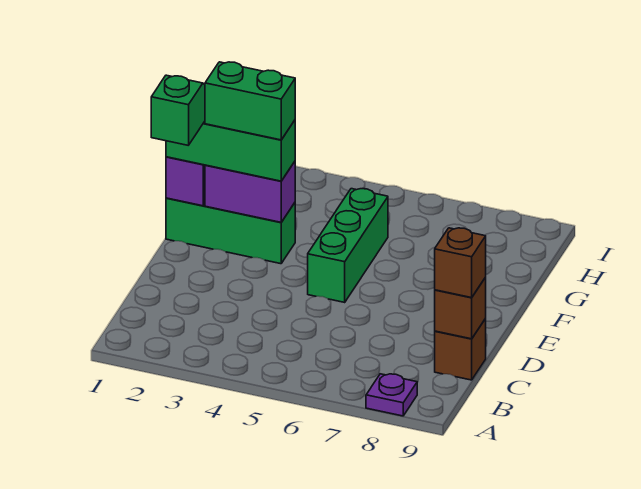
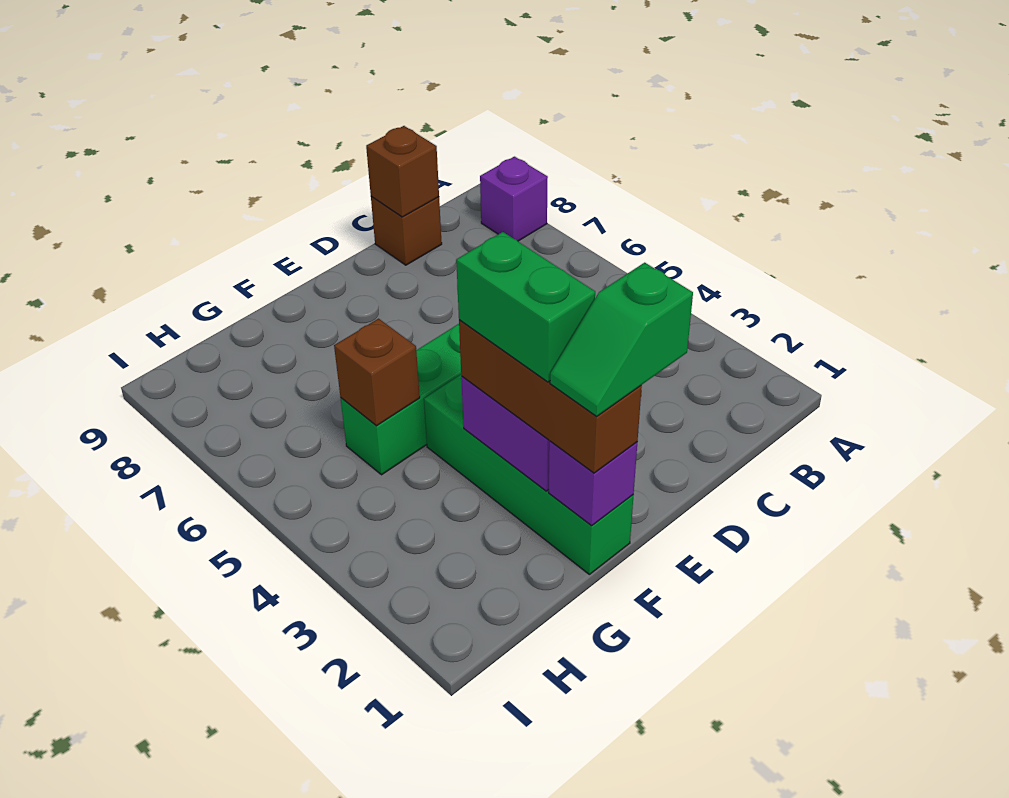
purple plate A8 level 1 -> purple brick A8 level 1
brown brick C9 level 3 -> brown brick G5 level 2
green brick F1:F3 level 1 -> green brick F1:F4 level 1
green brick F1:F3 level 3 -> brown brick F1:F3 level 3

